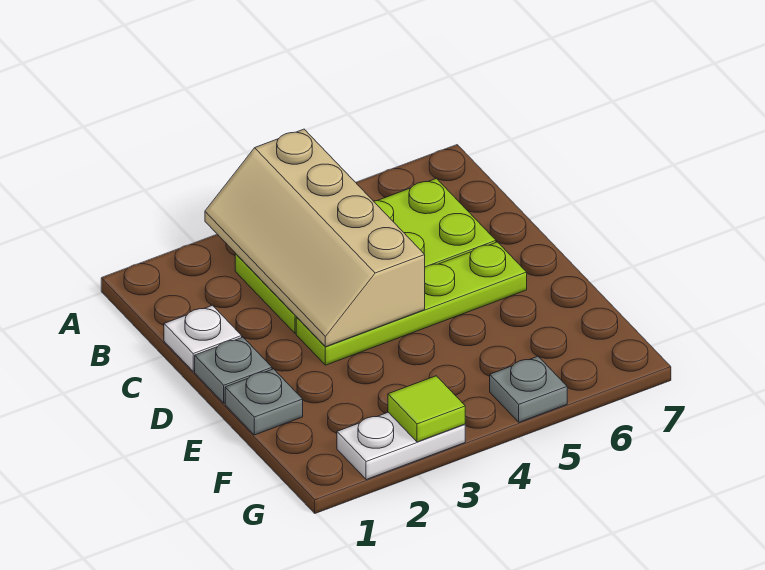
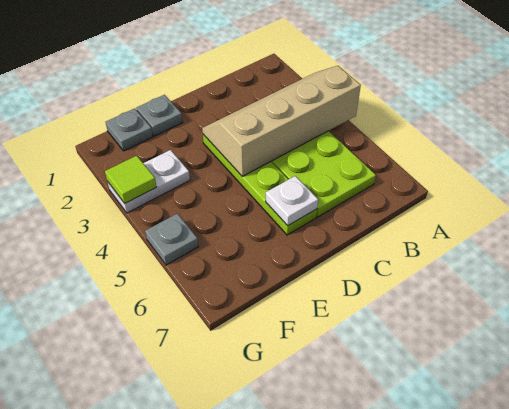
white plate C1 level 1 -> white plate D6 level 2
grey plate D1 level 1 -> grey plate F1 level 1
white plate G2:G3 level 1 -> white plate F3:G3 level 1

